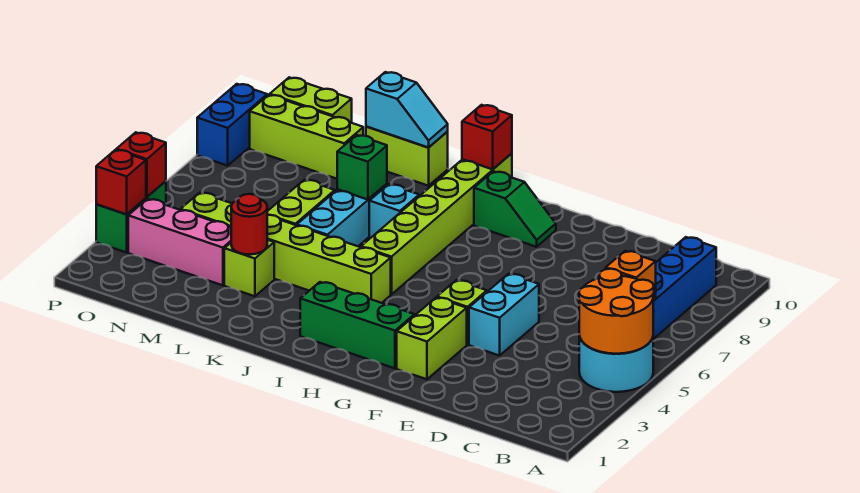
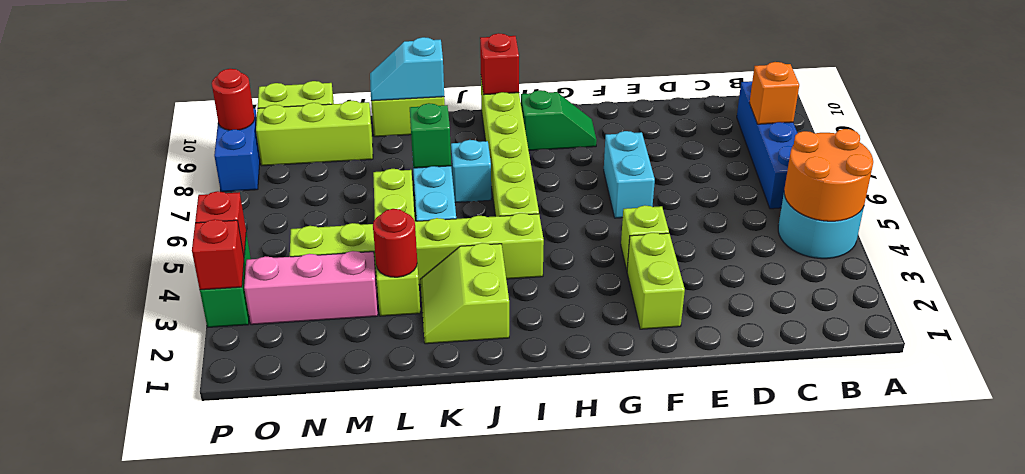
orange brick B6 level 2 -> orange brick B8 level 2
cyan brick E4:E5 level 1 -> cyan brick F6:F7 level 1
green brick G2:I2 level 1 -> none
none -> lime slope J2:K3 level 1 top J
cyan slope K10:L10 level 2 top L -> cyan slope K10:L10 level 2 top K
none -> red round brick P9 level 2

